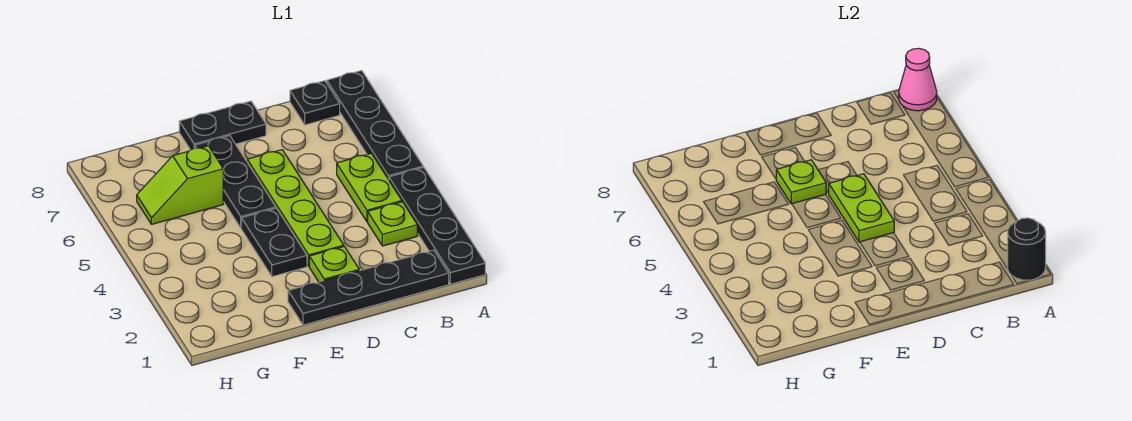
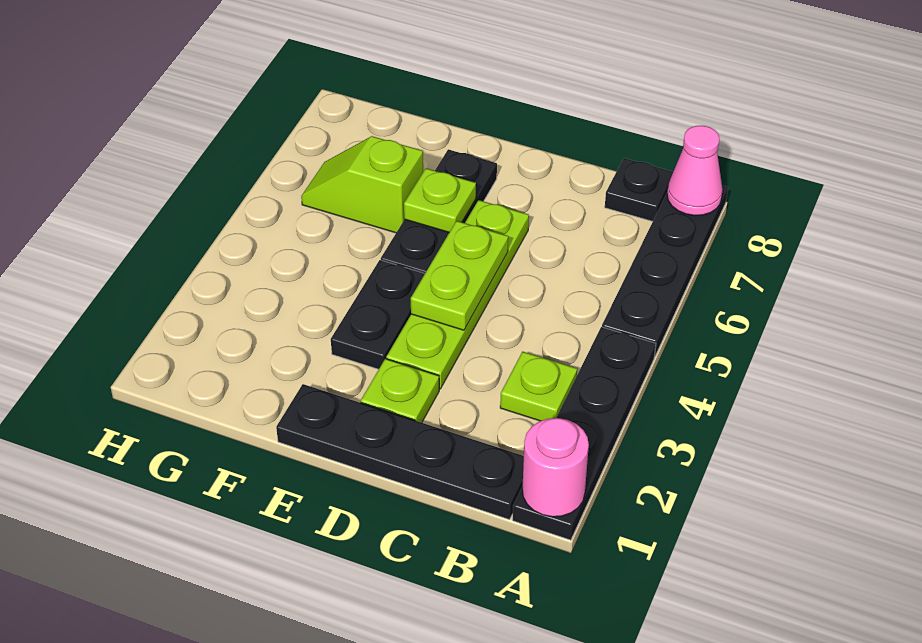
black round brick A1 level 2 -> pink round brick A1 level 2
lime plate B4:B5 level 1 -> none
black plate D8:E8 level 1 -> none

